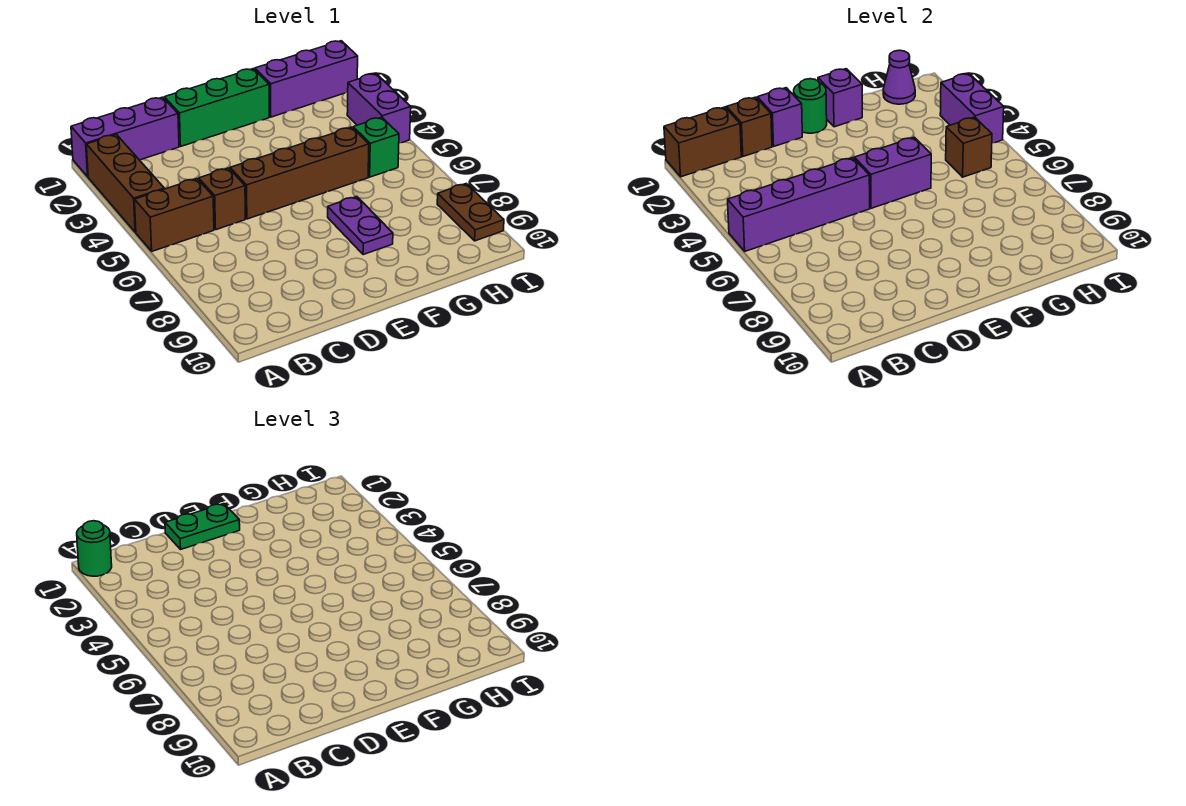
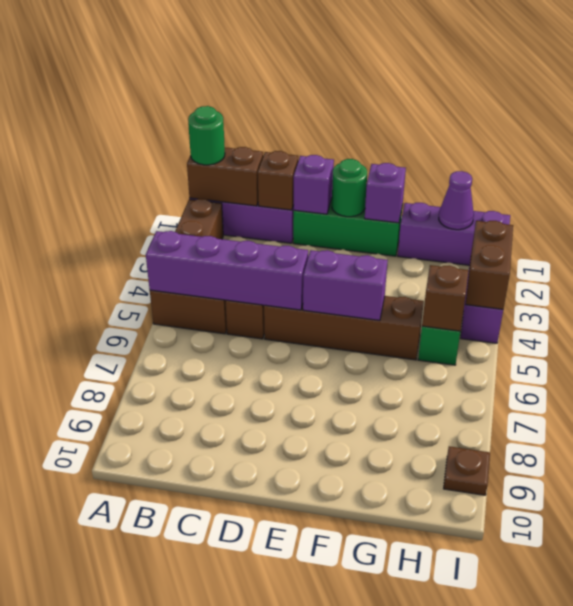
green plate D1:E1 level 3 -> none
purple plate F7:F8 level 1 -> none
purple brick I3:I4 level 2 -> brown brick I3:I4 level 2
brown plate I8:I9 level 1 -> brown plate I9 level 1

